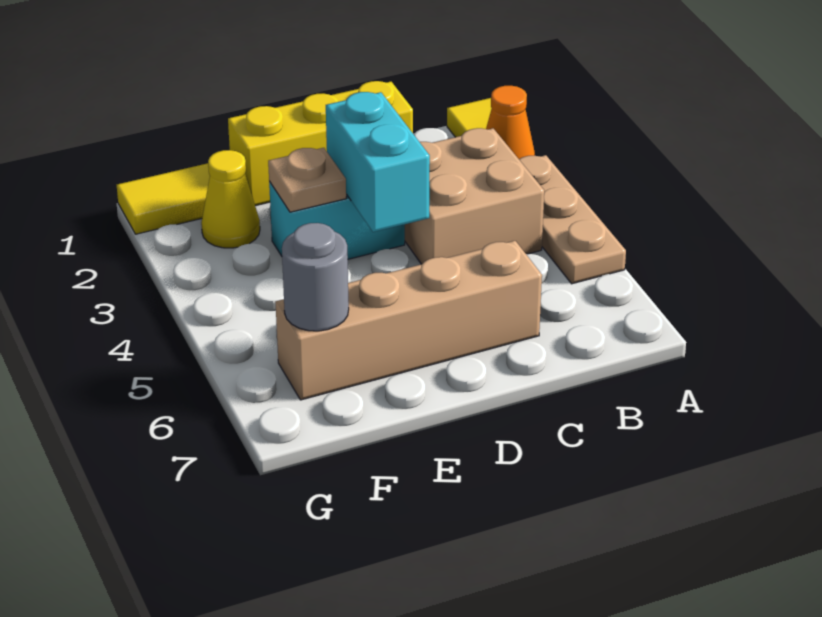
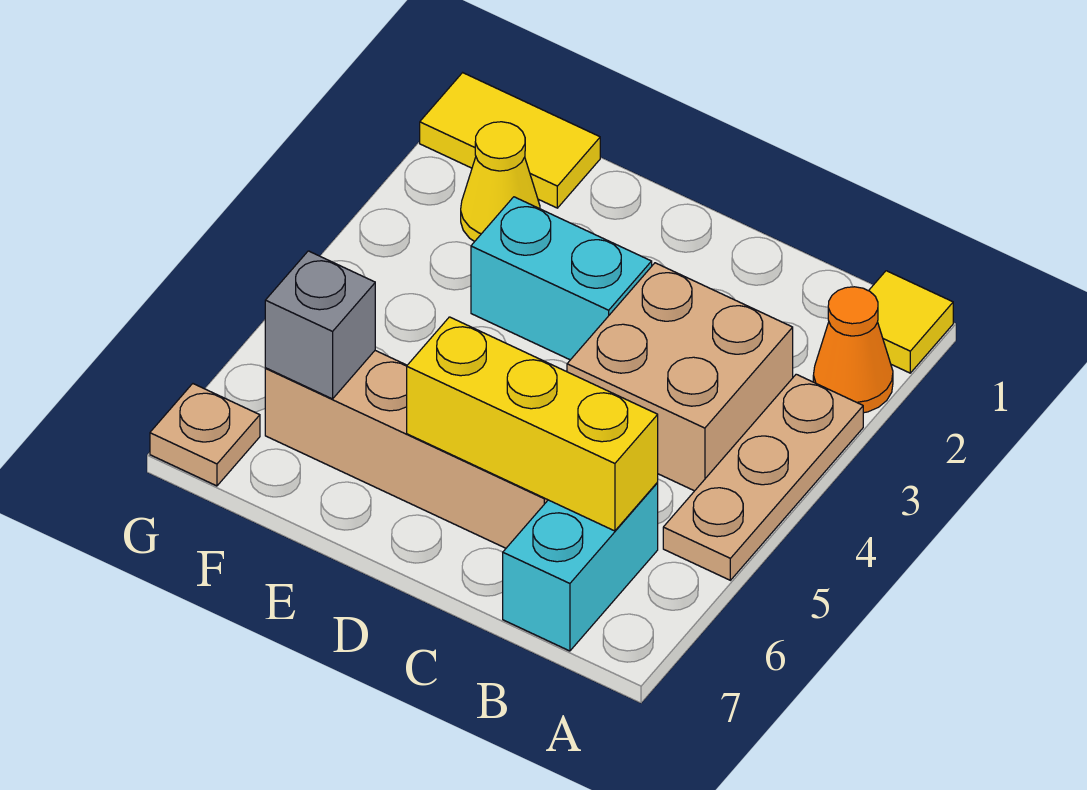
yellow brick C1:E1 level 1 -> yellow brick B6:D6 level 2
cyan brick D3:D4 level 2 -> cyan brick B6:B7 level 1
tan plate E3 level 2 -> tan plate G7 level 1
grey round brick F6 level 2 -> grey brick F6 level 2

